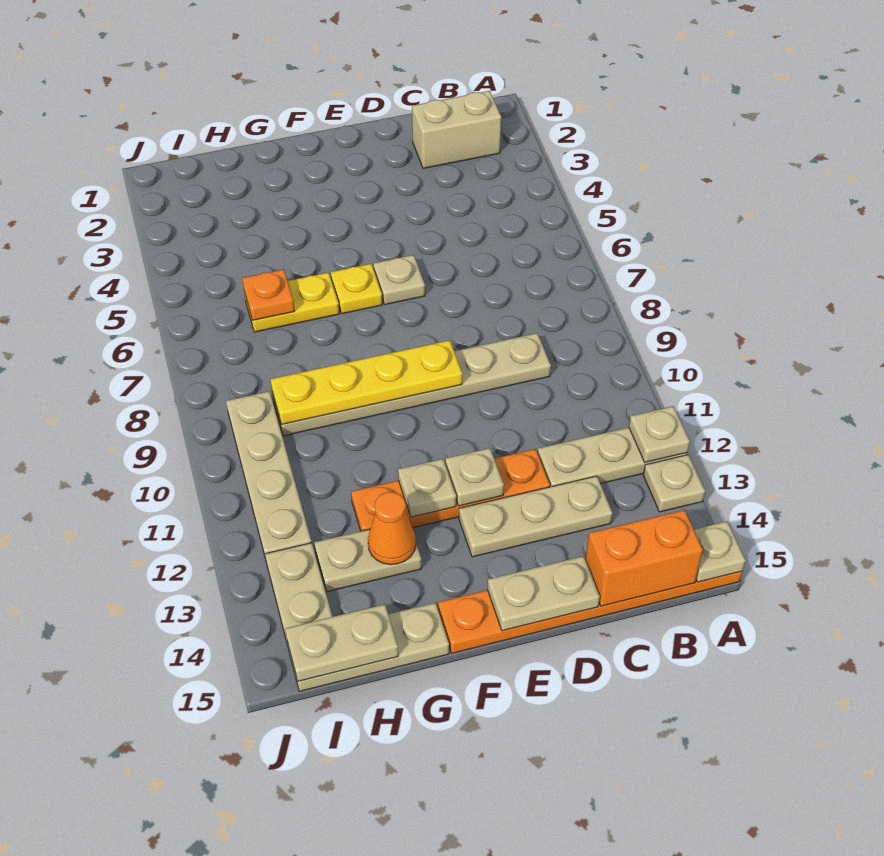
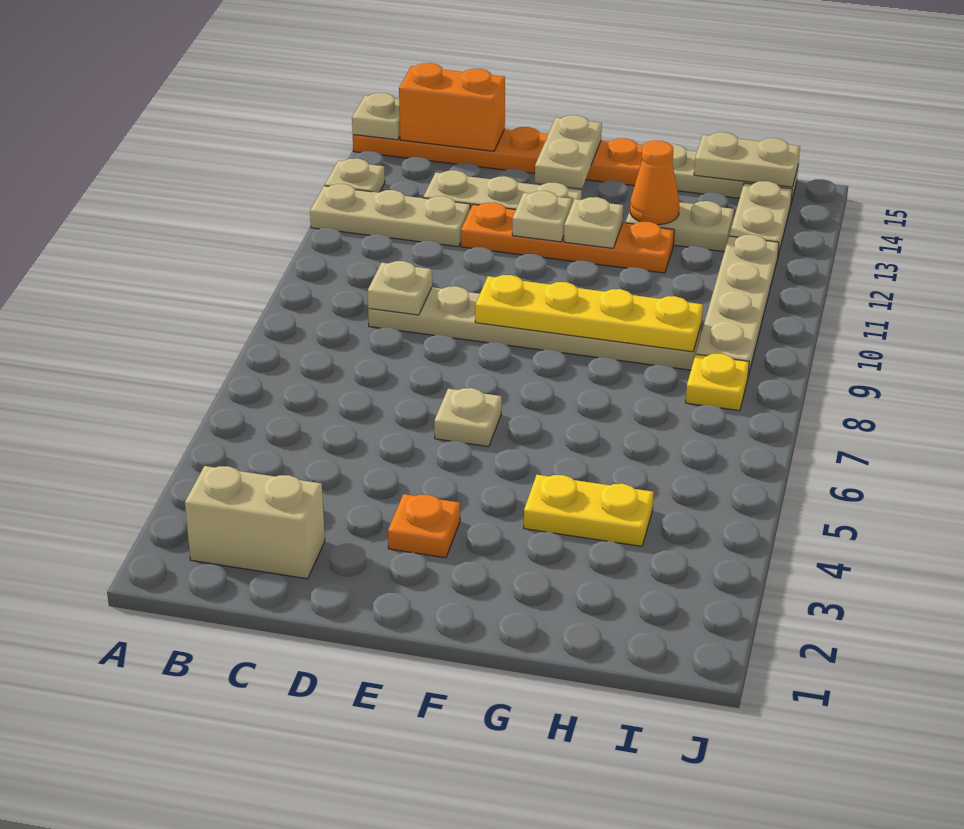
tan plate A12 level 2 -> tan plate C9 level 2
tan plate D15:E15 level 2 -> tan plate E14:E15 level 2
yellow plate F6 level 1 -> yellow plate I8 level 1
yellow plate G6:H6 level 1 -> yellow plate G4:H4 level 1
orange plate H6 level 2 -> orange plate E3 level 1

